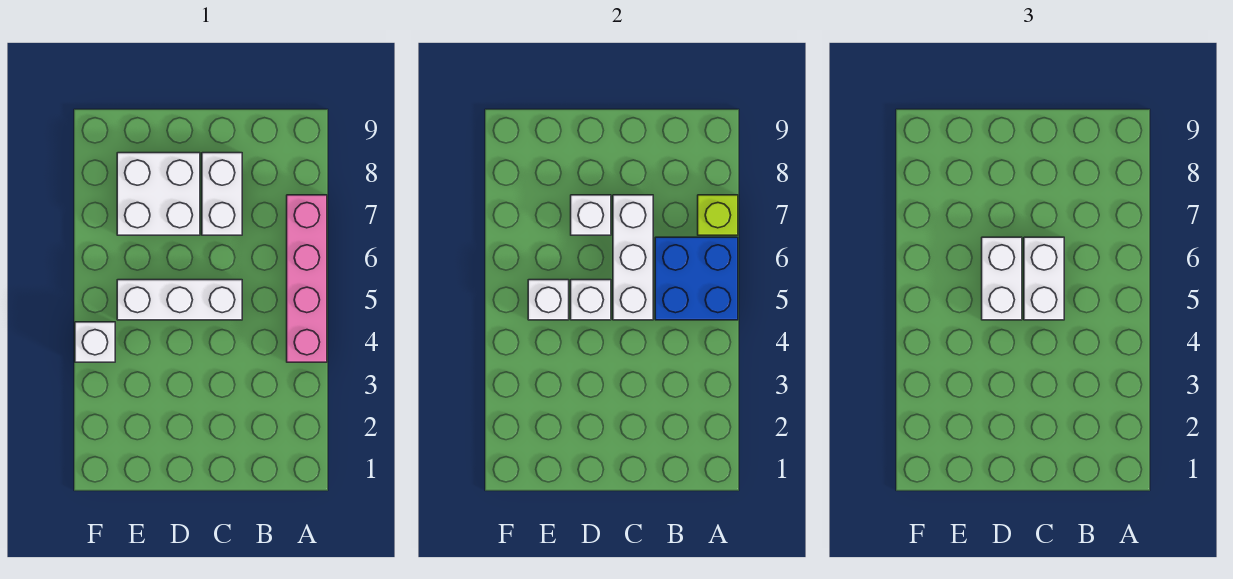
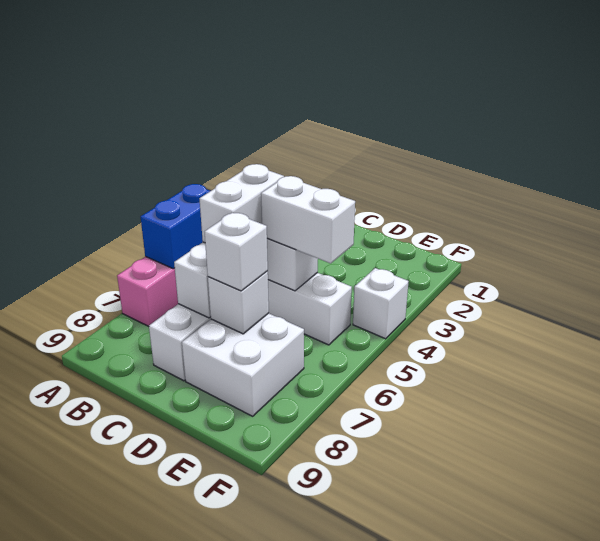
blue brick A5:B6 level 2 -> blue brick A5:A6 level 2
lime brick A7 level 2 -> none
white brick D5:D6 level 3 -> white brick D5:E5 level 3
white brick E5 level 2 -> white brick D7 level 3

